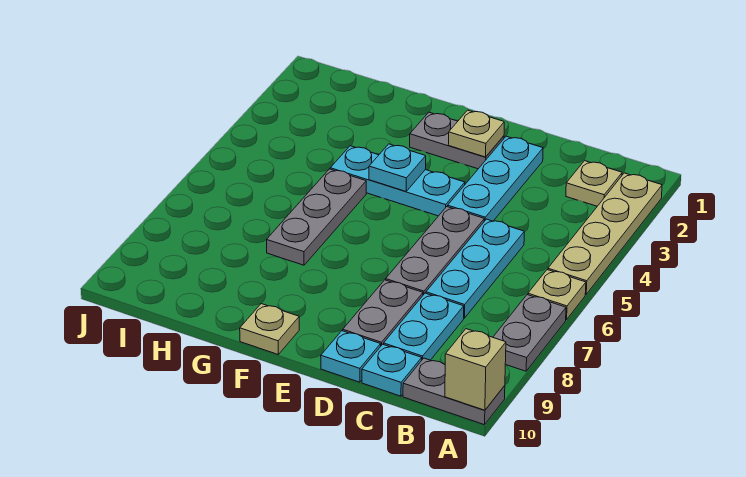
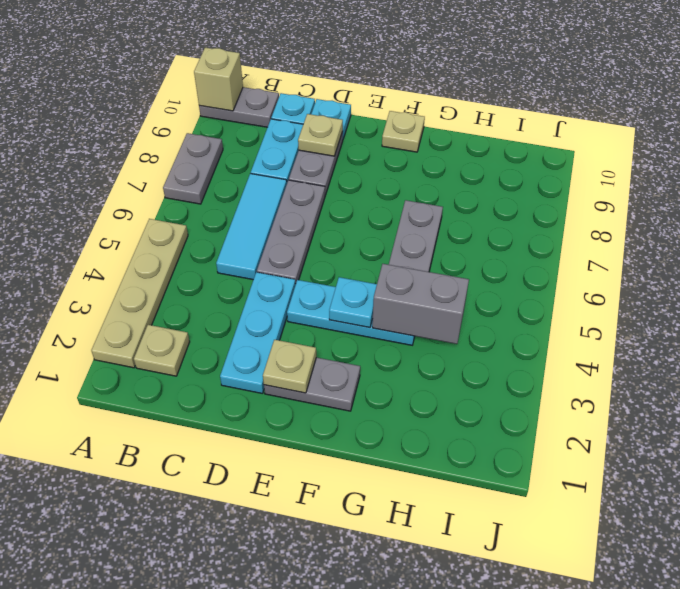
tan plate A6 level 1 -> tan plate D9 level 2
cyan plate C5:C7 level 1 -> cyan tile C5:C7 level 1
none -> grey brick G4:H4 level 2

